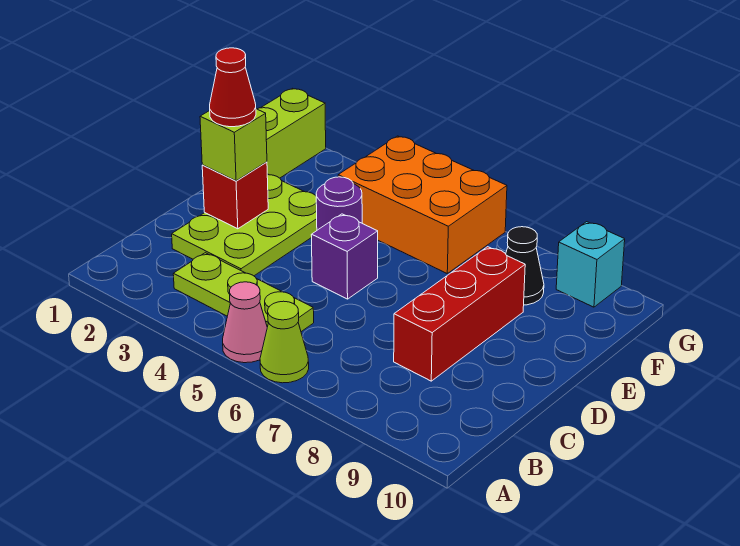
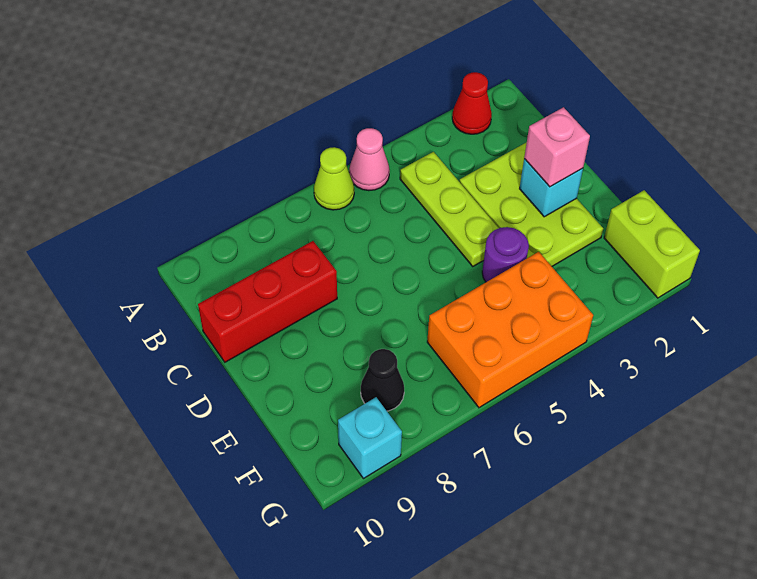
lime plate B3:B5 level 1 -> lime plate B4:D4 level 1
red brick C8:E8 level 1 -> red brick C8:C10 level 1
red brick D2 level 2 -> cyan brick D2 level 2
lime brick D2 level 3 -> pink brick D2 level 3
red cone D2 level 4 -> red cone A2 level 1
purple brick D5 level 1 -> none

